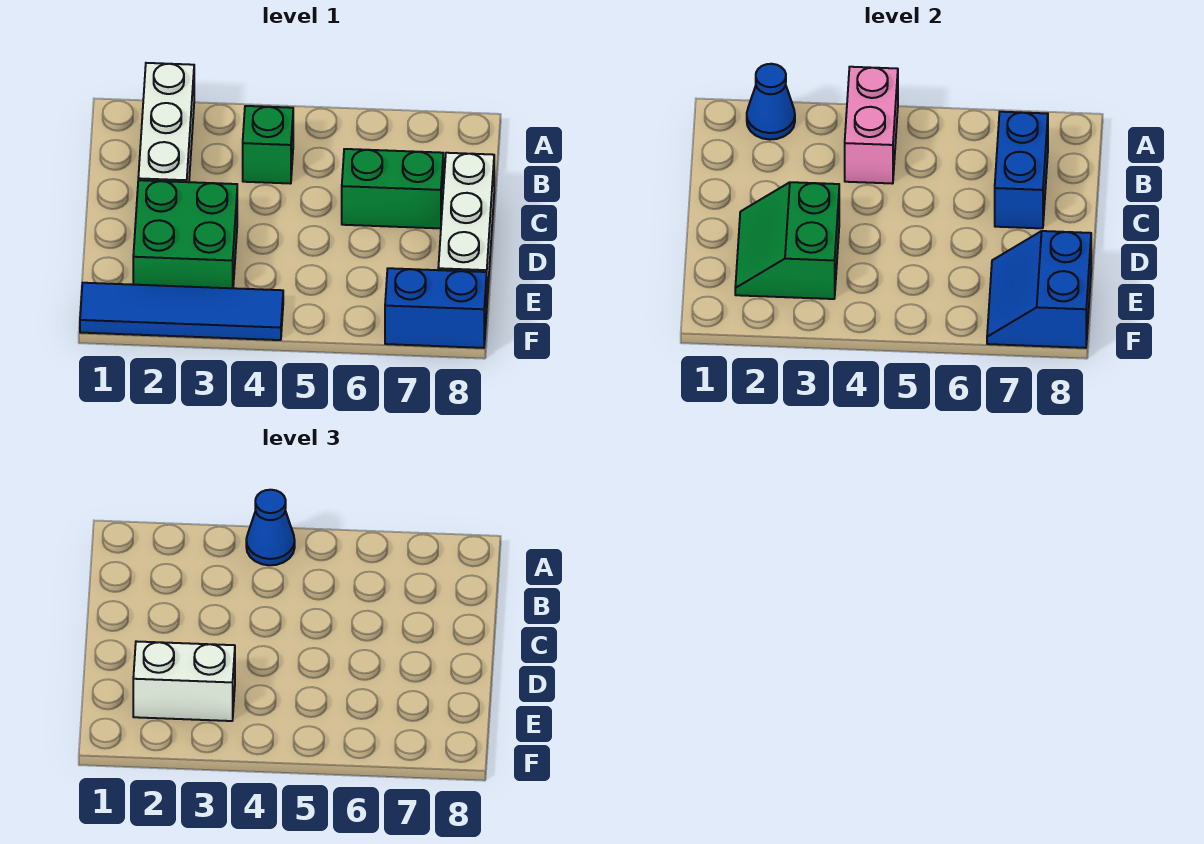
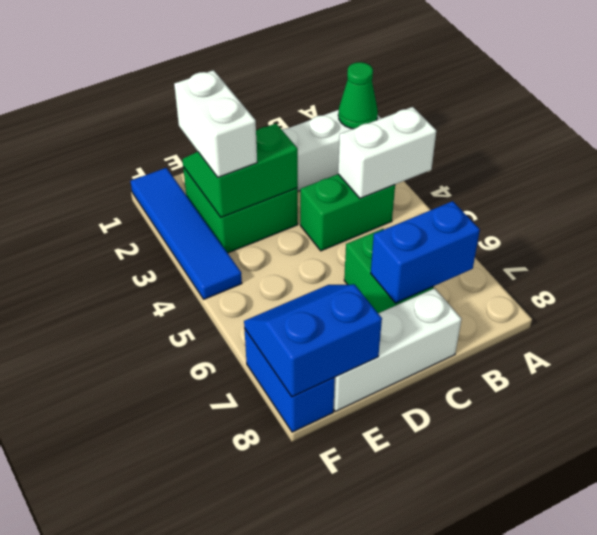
blue cone A2 level 2 -> green cone A2 level 2
pink brick A4:B4 level 2 -> white brick A4:B4 level 2
blue cone A4 level 3 -> none
green brick B4 level 1 -> green brick B4:C4 level 1

